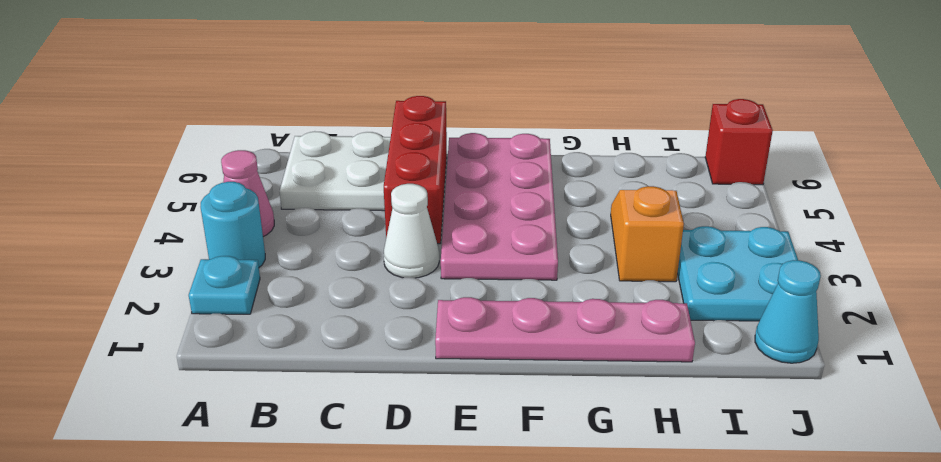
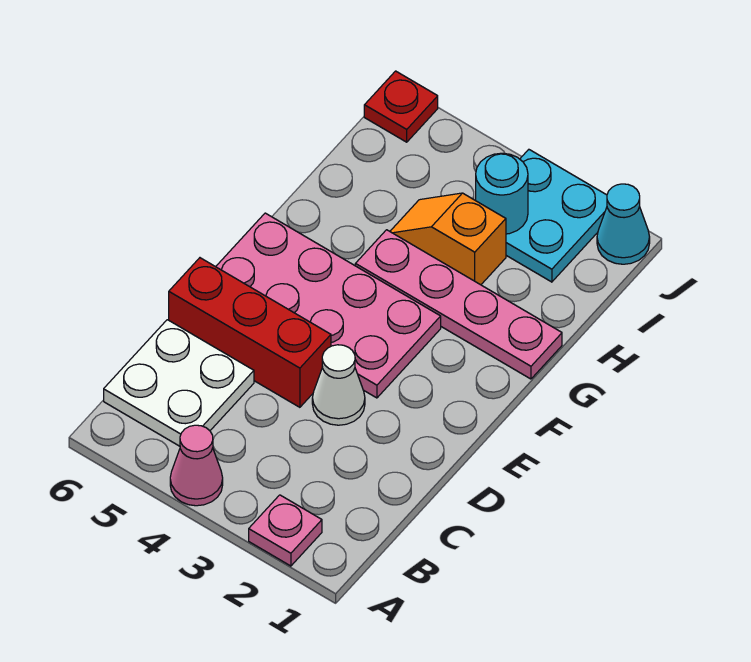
cyan plate A2 level 1 -> pink plate A2 level 1
cyan round brick A3 level 1 -> cyan round brick I3 level 2
pink plate E1:H1 level 1 -> pink plate G1:G4 level 1
red brick J6 level 1 -> red plate J6 level 1

